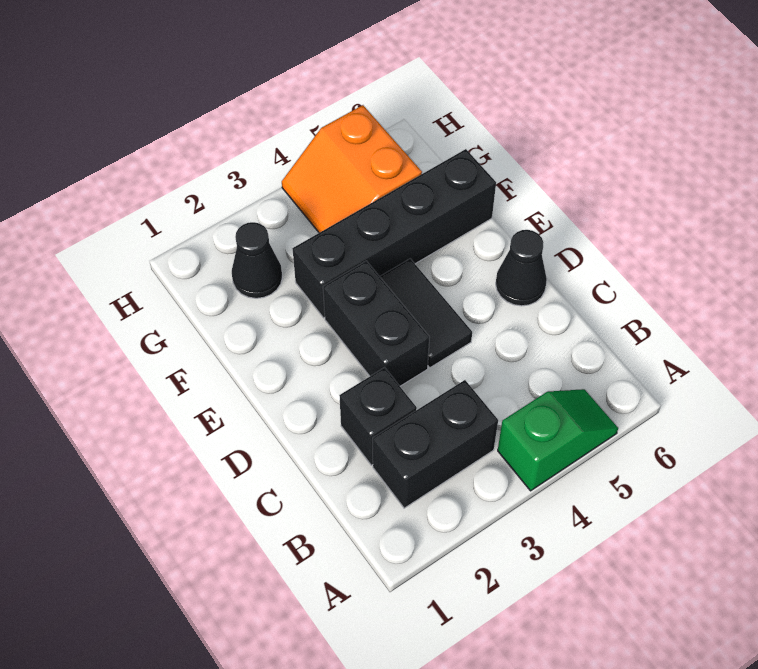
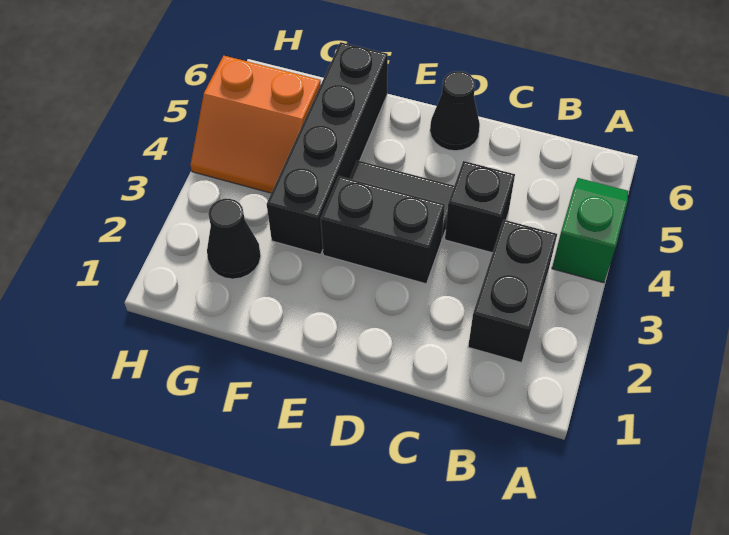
black brick C2 level 1 -> black brick C4 level 1

